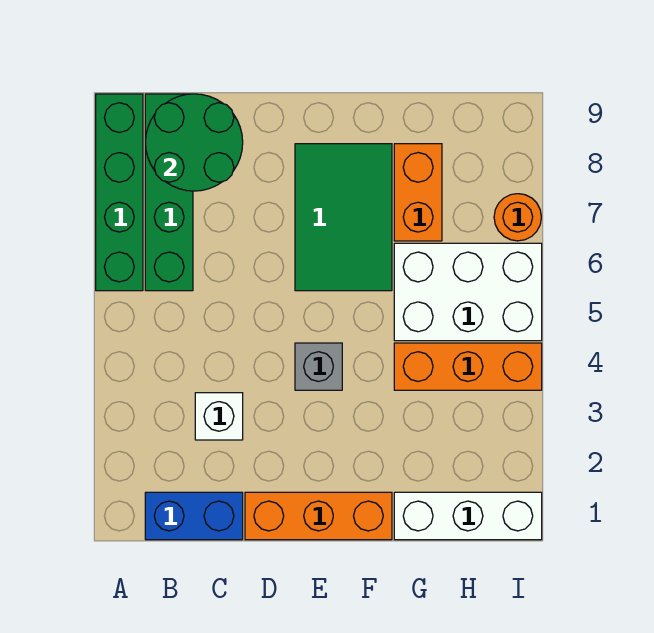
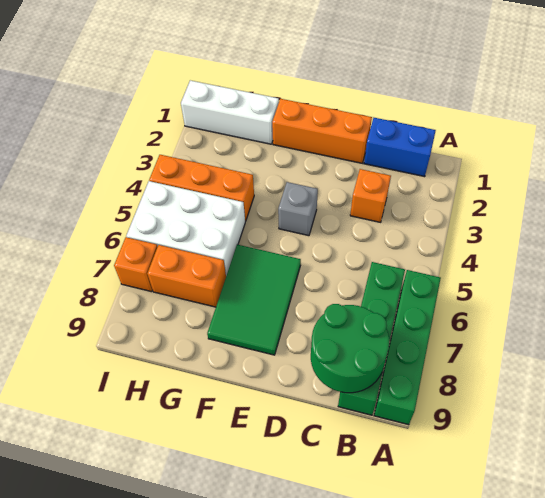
white brick C3 level 1 -> orange brick C3 level 1
orange brick G7:G8 level 1 -> orange brick G7:H7 level 1
orange round brick I7 level 1 -> orange brick I7 level 1

